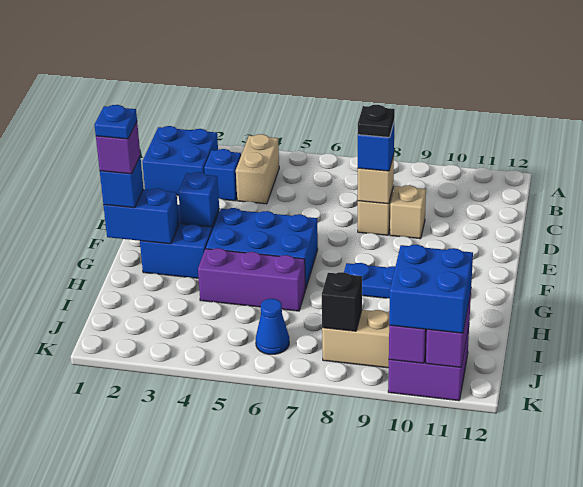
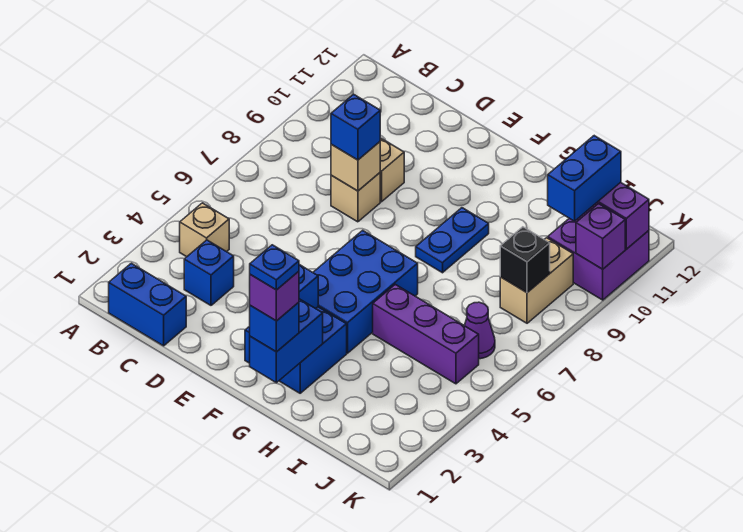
blue brick B1:C2 level 1 -> blue brick B1:C1 level 1
tan brick B4:C4 level 1 -> tan brick B4 level 1
black plate D8 level 4 -> none
purple brick H4:H6 level 1 -> purple brick H5:J5 level 1
blue cone J6 level 1 -> purple cone J6 level 1
blue brick J10:K11 level 3 -> blue brick J10:J11 level 3

